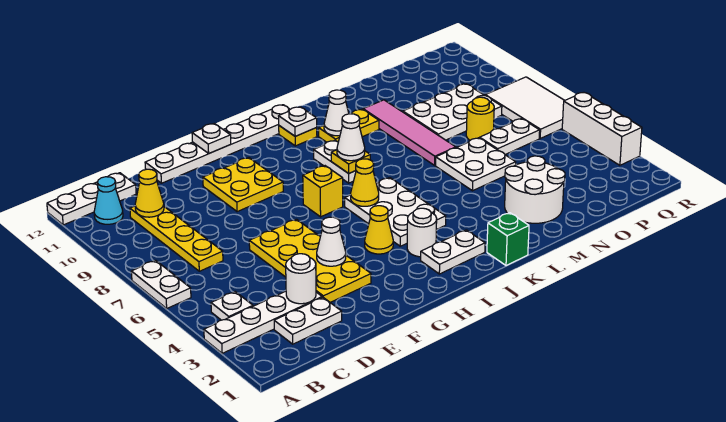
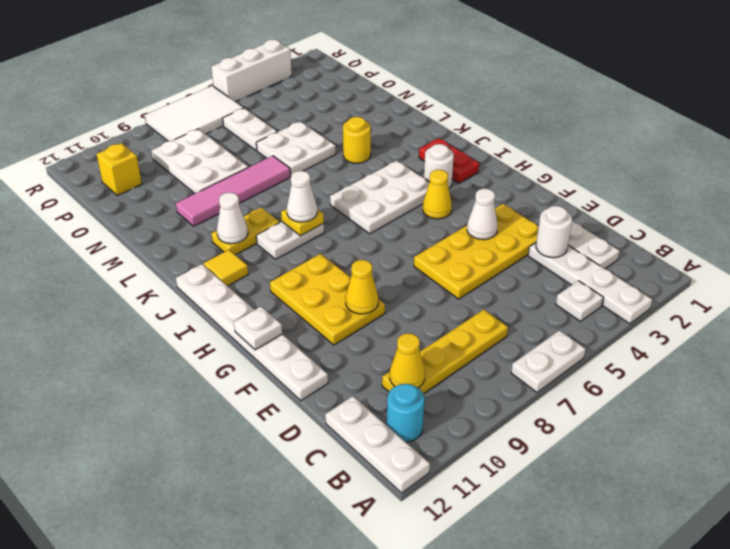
cyan cone B11 level 1 -> cyan round brick B11 level 1
yellow plate F9:G10 level 1 -> yellow plate F9:H10 level 1
yellow brick H7 level 1 -> yellow brick P11 level 1
white plate I2:J2 level 1 -> red plate I2:J2 level 1
yellow cone I6 level 2 -> yellow cone F9 level 2
yellow plate J11 level 1 -> yellow tile J11 level 1
white plate J11 level 2 -> none
green brick K1 level 1 -> none
yellow plate K10:L10 level 1 -> yellow plate K9:K10 level 1
white round brick M2:N3 level 1 -> none
yellow round brick O7 level 1 -> yellow round brick L4 level 1

